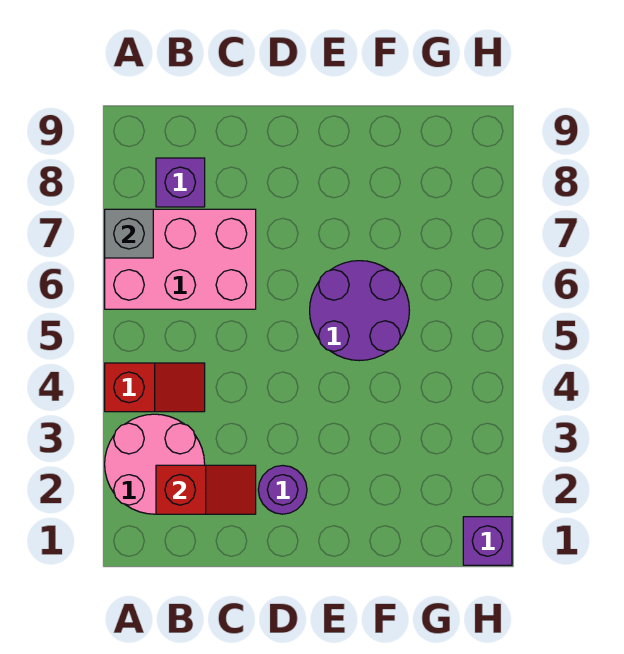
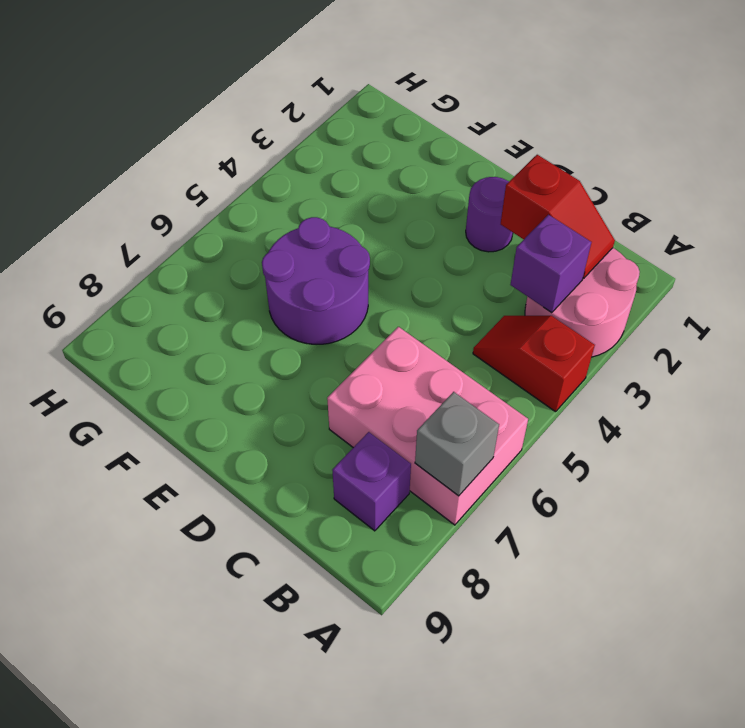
red slope B2:C2 level 2 top B -> red slope B2:C2 level 2 top C
purple brick H1 level 1 -> purple brick B3 level 2

